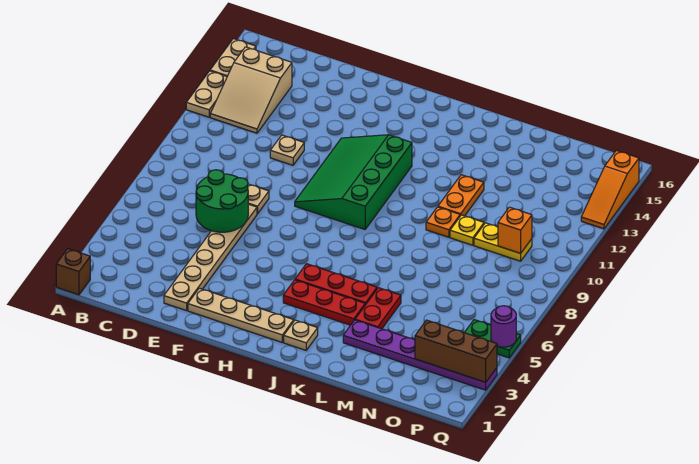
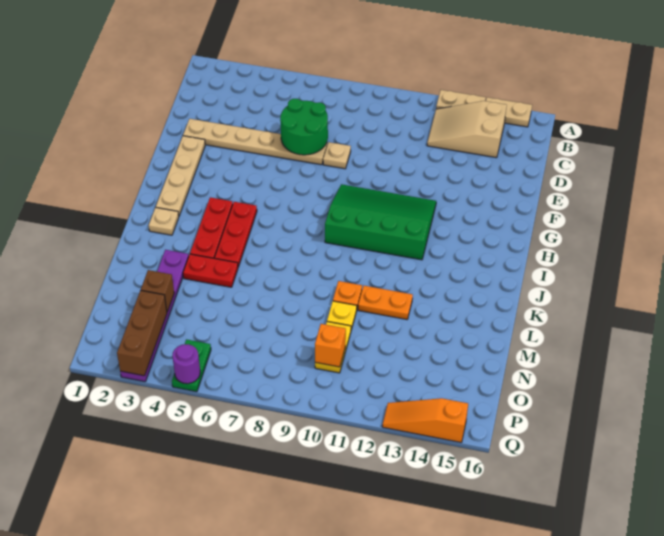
brown brick A1 level 1 -> brown brick N3 level 2
tan plate E11 level 1 -> none

